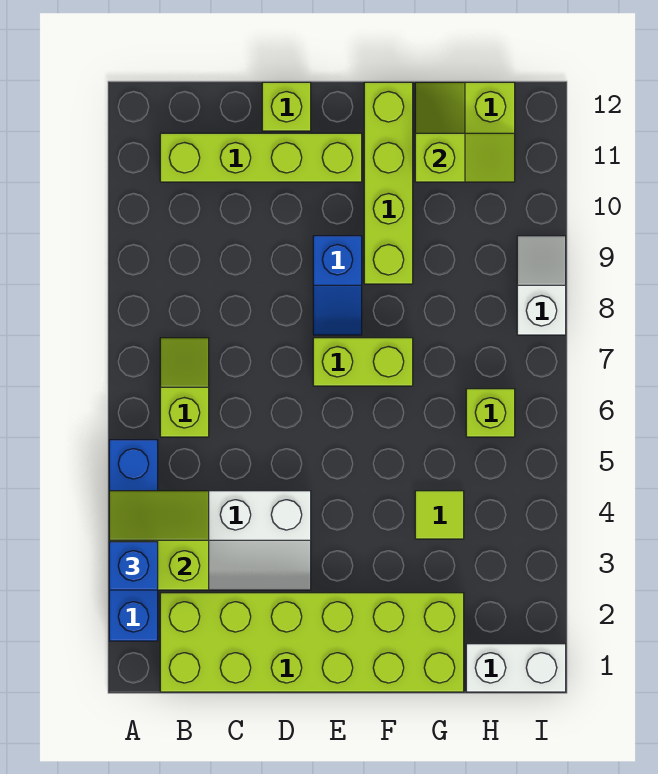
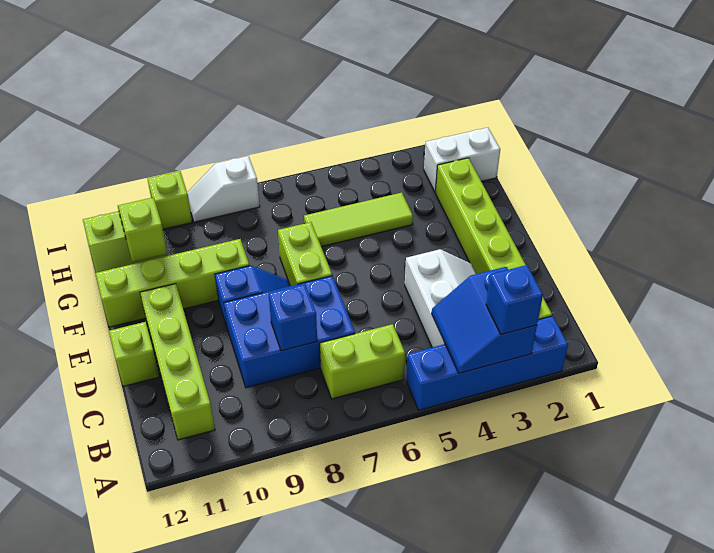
lime slope A3:B4 level 2 top 3 -> blue slope A3:B4 level 2 top 3
lime brick B1:G2 level 1 -> lime brick B2:G2 level 1
lime slope B6:B7 level 1 top 6 -> lime brick B6:B7 level 1
none -> blue brick C7:D9 level 1
none -> blue brick C8 level 2
lime tile G4 level 1 -> lime tile G4:G6 level 1
white brick H1:I1 level 1 -> white brick H1:H2 level 1
lime brick H6 level 1 -> lime brick I10 level 1

